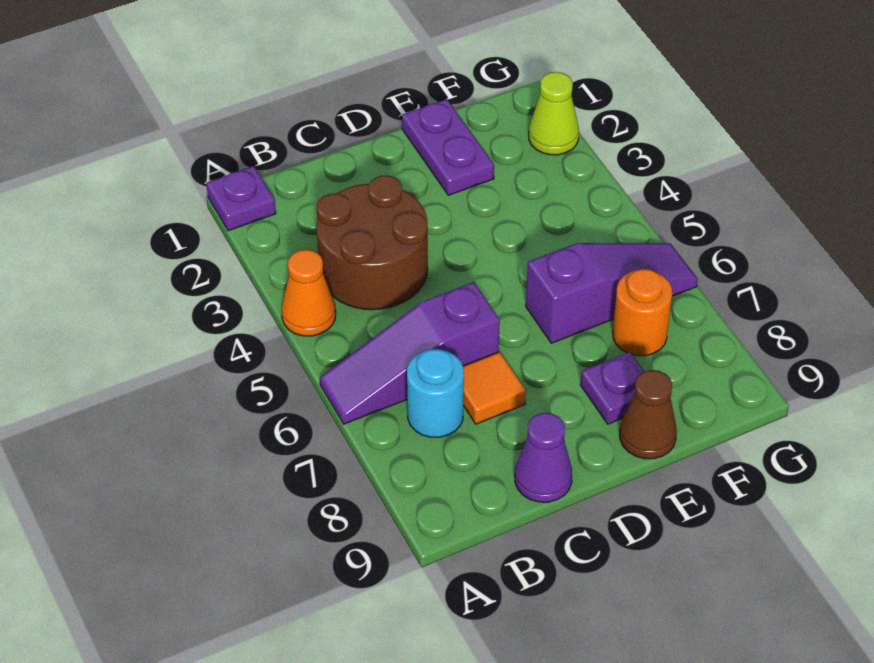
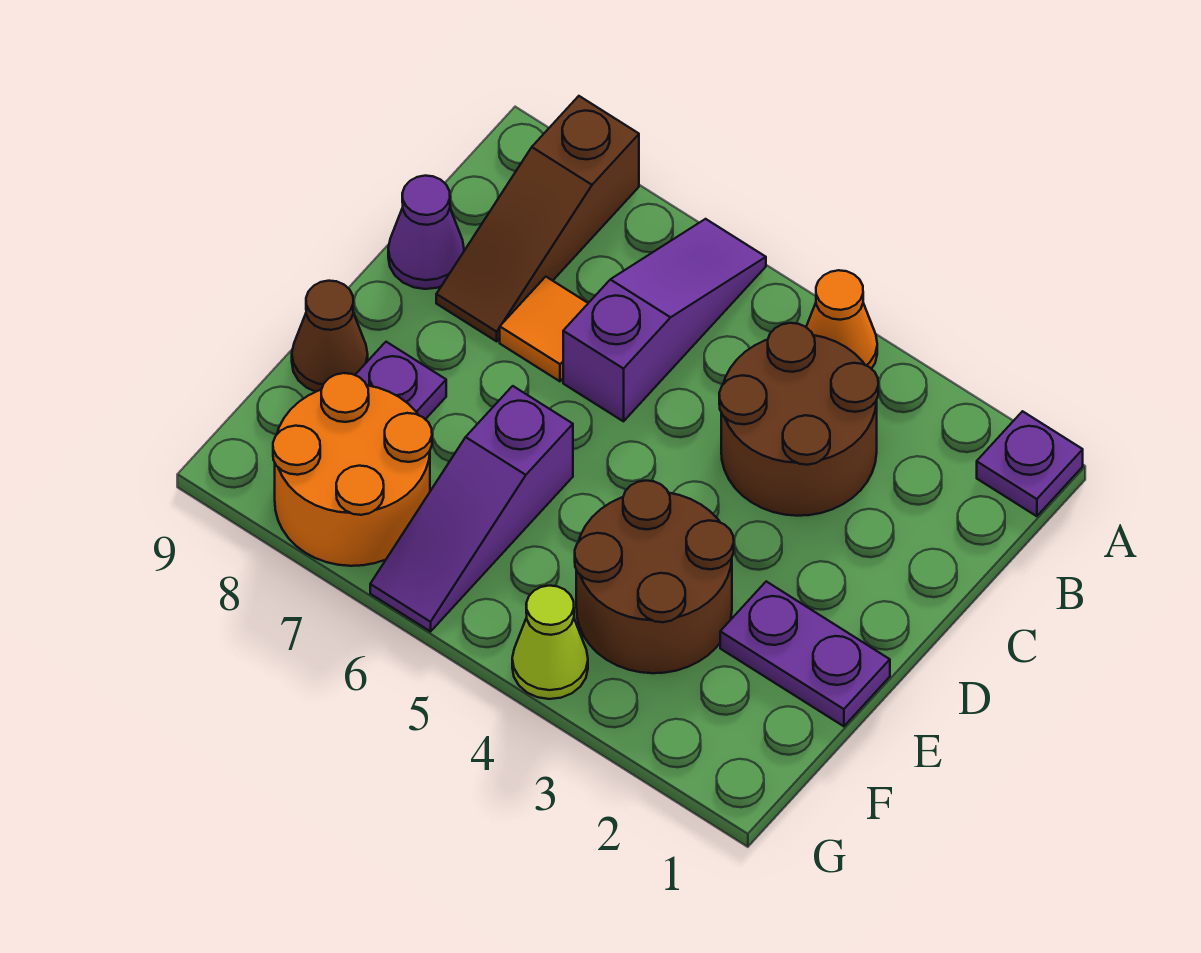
none -> brown slope A8:C8 level 1 top A
cyan round brick B7 level 1 -> none
none -> brown round brick E3:F4 level 1
orange round brick F7 level 1 -> orange round brick F7:G8 level 1
lime cone G2 level 1 -> lime cone G4 level 1

